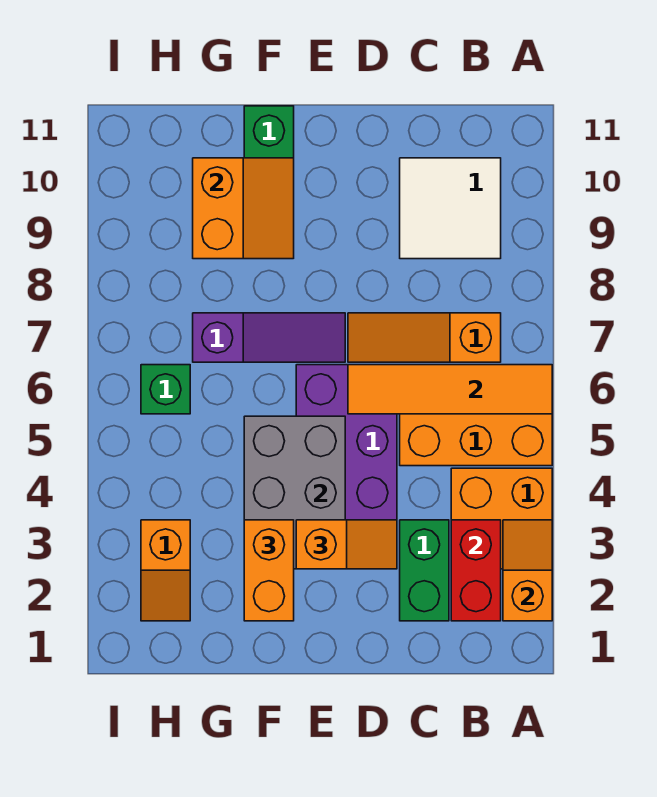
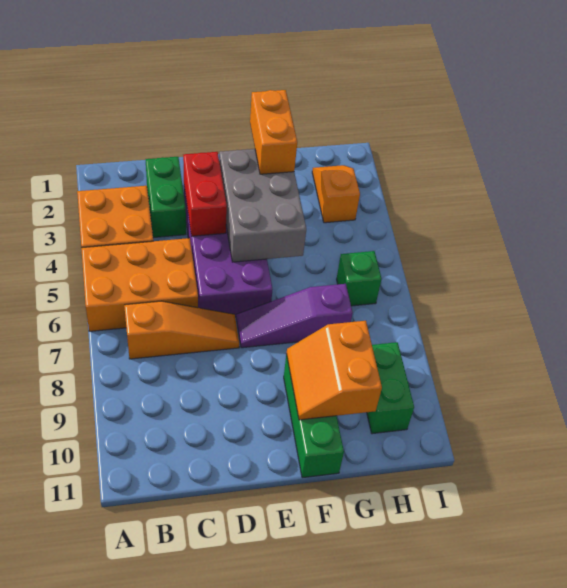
orange slope A2:A3 level 2 top 2 -> none
orange tile A6:D6 level 2 -> none
red brick B2:B3 level 2 -> red brick D3:D4 level 2
white tile B9:C10 level 1 -> none
orange slope D3:E3 level 3 top E -> none
none -> green brick H9:H10 level 1

